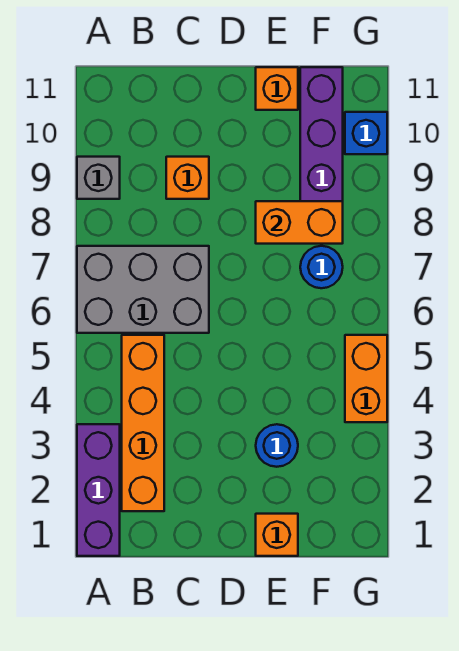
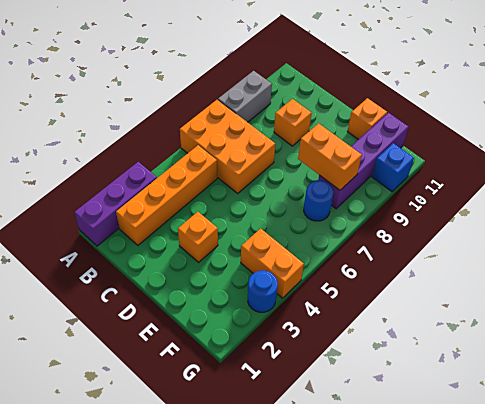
grey brick A6:C7 level 1 -> orange brick A6:C7 level 1
grey brick A9 level 1 -> grey brick A8:A9 level 1
orange brick E1 level 1 -> orange brick D3 level 1
blue round brick E3 level 1 -> blue round brick G3 level 1
orange brick G4:G5 level 1 -> orange brick F4:G4 level 1

